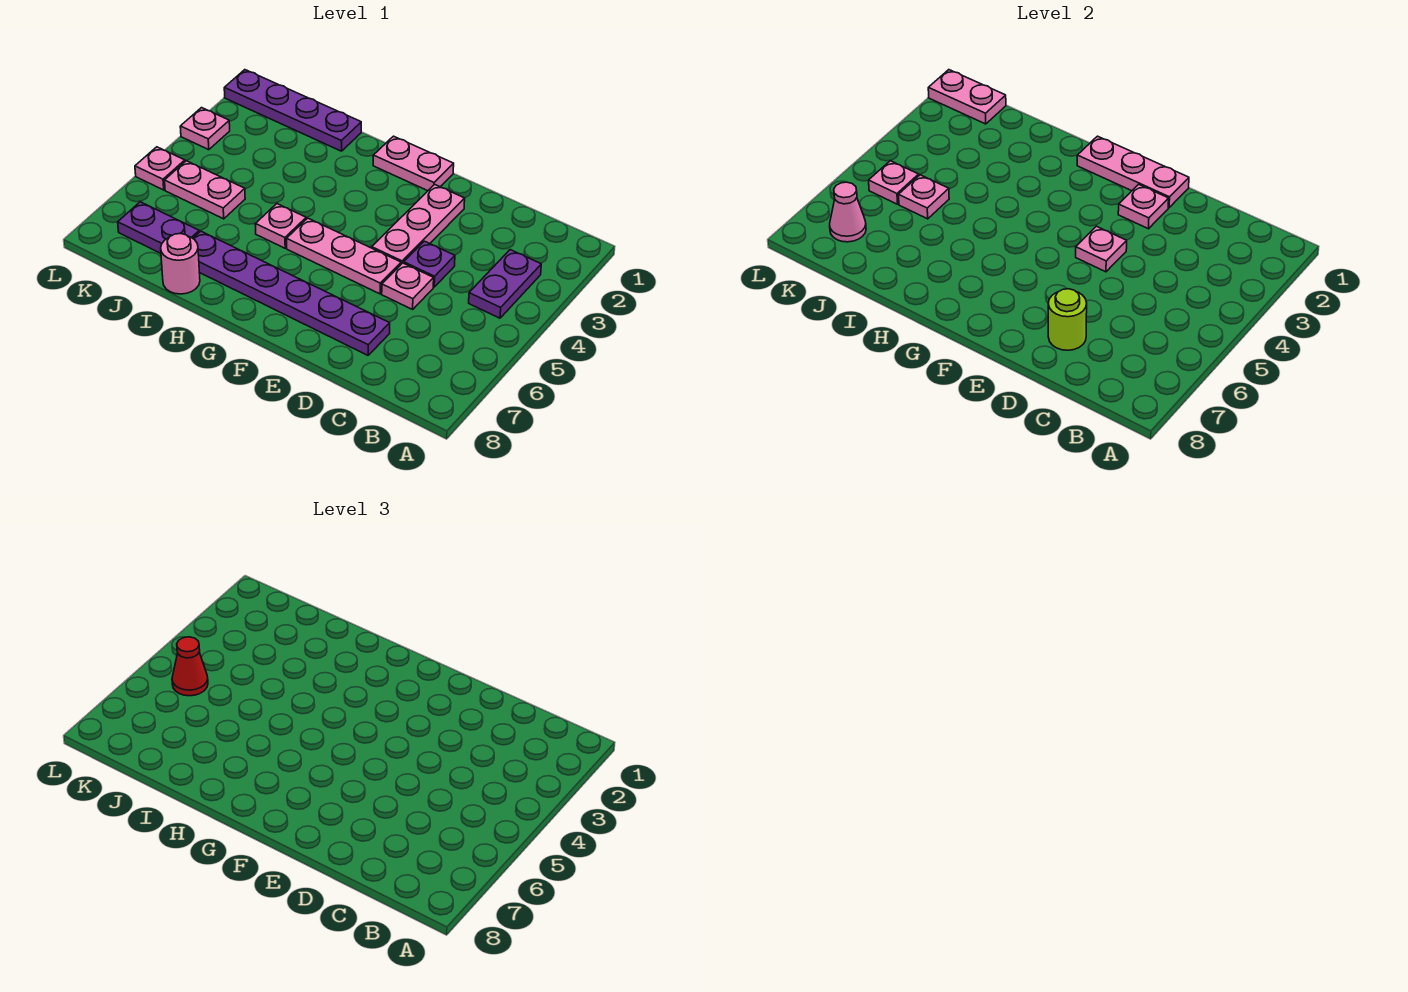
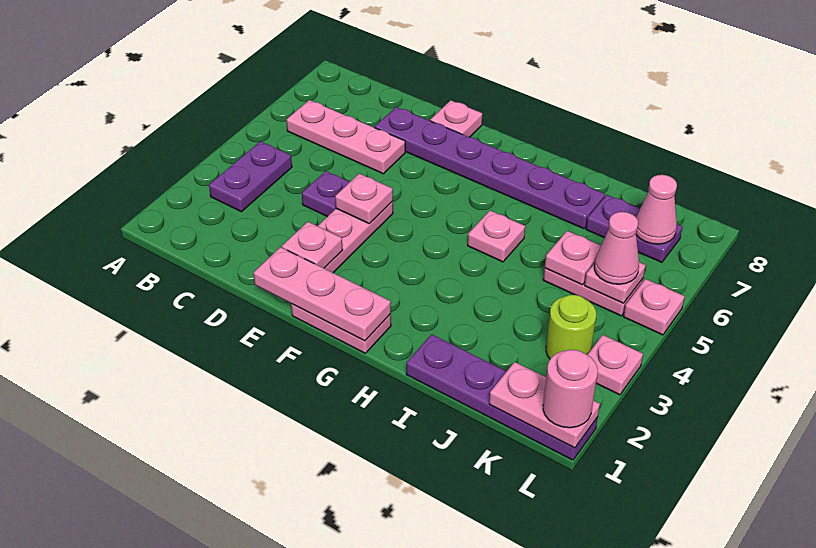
pink plate D5 level 1 -> pink plate E8 level 1
lime round brick D7 level 2 -> lime round brick K3 level 1
pink plate E5:G5 level 1 -> pink plate B6:D6 level 1
pink round brick I8 level 1 -> pink round brick L1 level 3
red cone K5 level 3 -> pink cone K5 level 3

